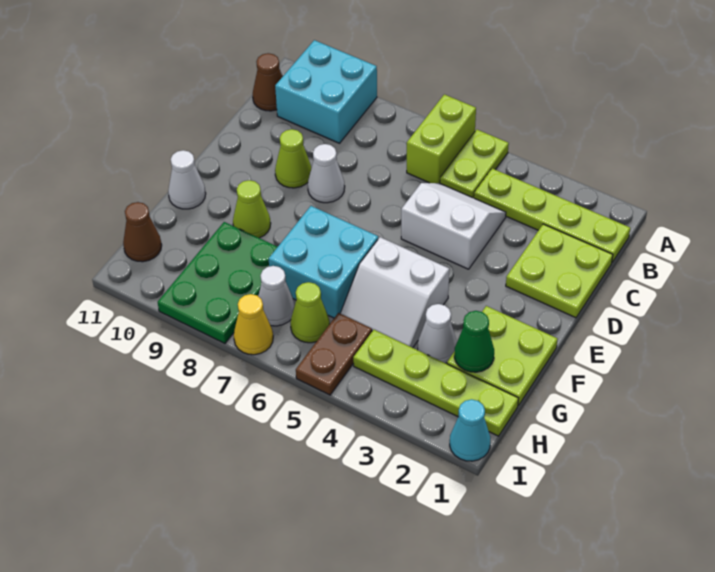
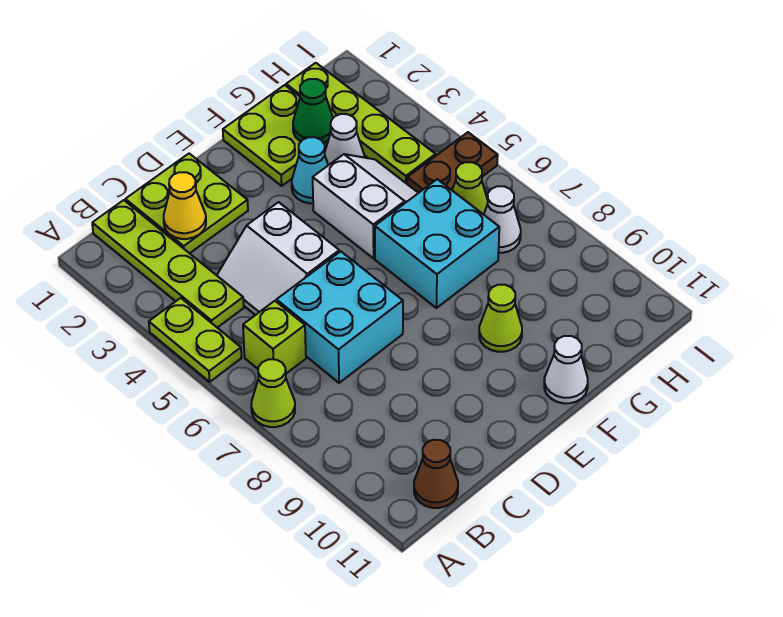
lime plate A5:B5 level 1 -> lime plate A4:A5 level 1
lime brick A6:B6 level 1 -> lime brick B6 level 1
cyan brick A9:B10 level 1 -> cyan brick C6:D7 level 1
white cone D8 level 1 -> none
lime cone D9 level 1 -> lime cone A7 level 1
green plate G8:I9 level 1 -> none
brown cone H11 level 1 -> none
cyan cone I1 level 1 -> cyan cone F3 level 1
yellow cone I7 level 1 -> yellow cone C2 level 2

